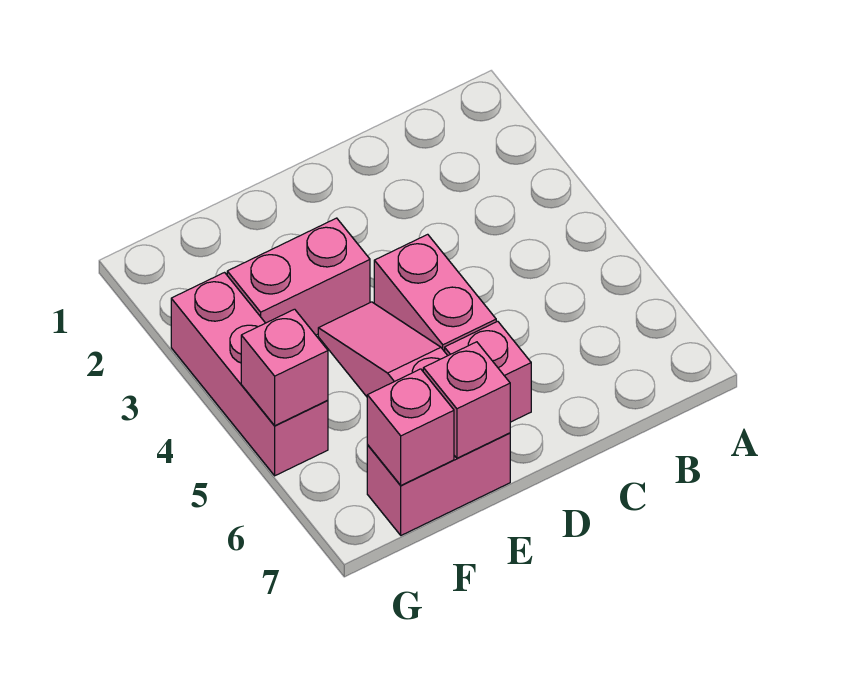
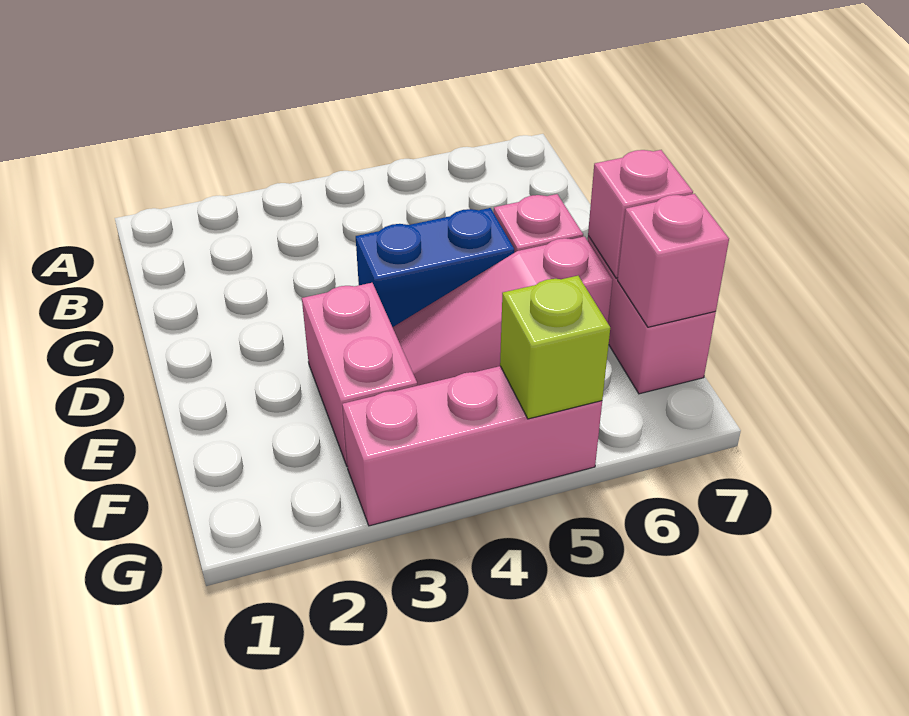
pink brick D4:D5 level 1 -> blue brick D4:D5 level 1
pink brick G5 level 2 -> lime brick G5 level 2

